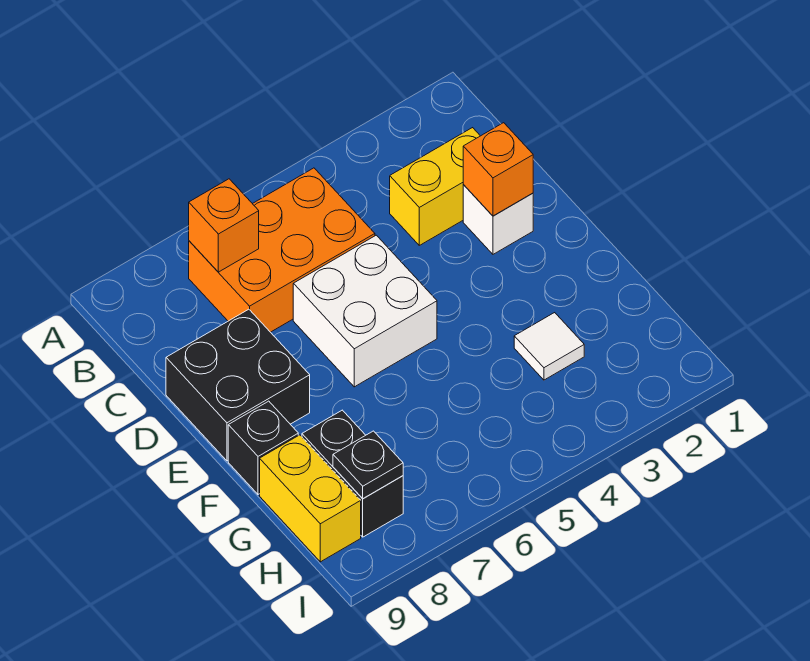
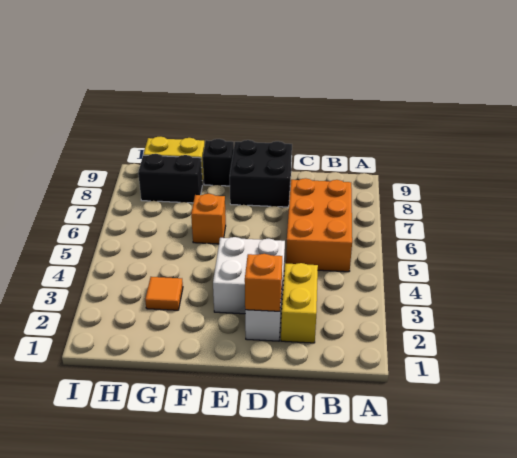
orange brick B7 level 2 -> orange brick F6 level 1
white brick D5:E6 level 1 -> white brick D3:E4 level 1
white tile G3 level 1 -> orange tile G3 level 1
black plate H8 level 2 -> none

